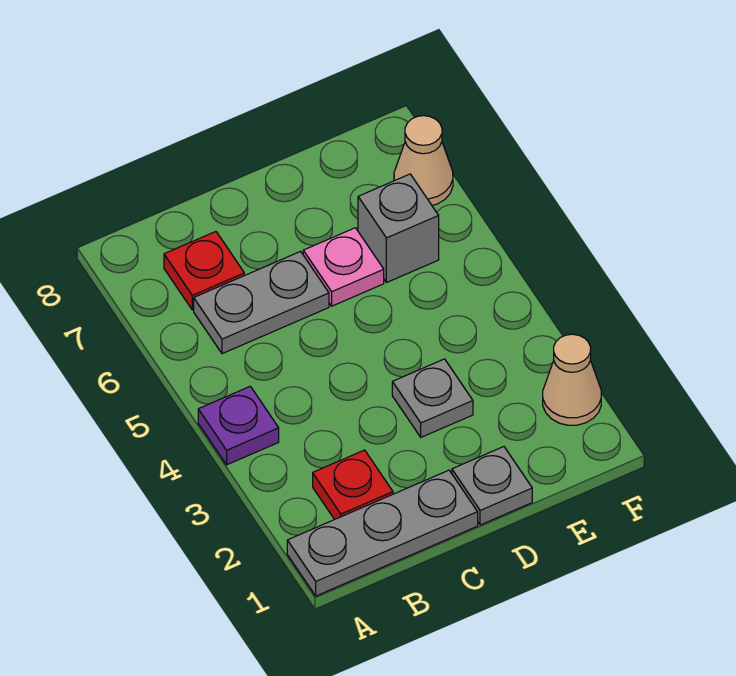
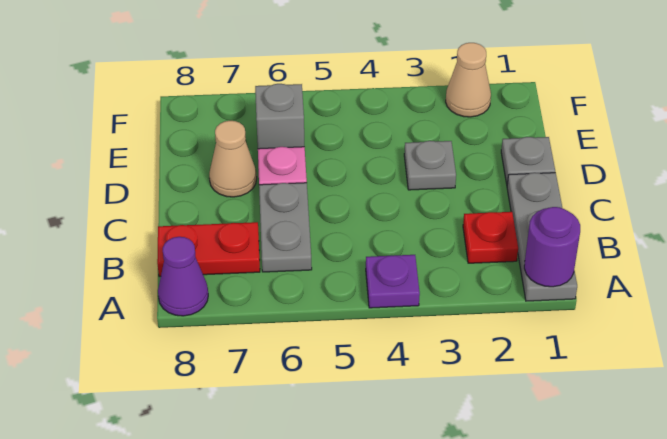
none -> purple round brick A1 level 2
none -> purple cone A8 level 1
red plate B7 level 1 -> red plate B7:B8 level 1
tan cone F7 level 1 -> tan cone D7 level 1

